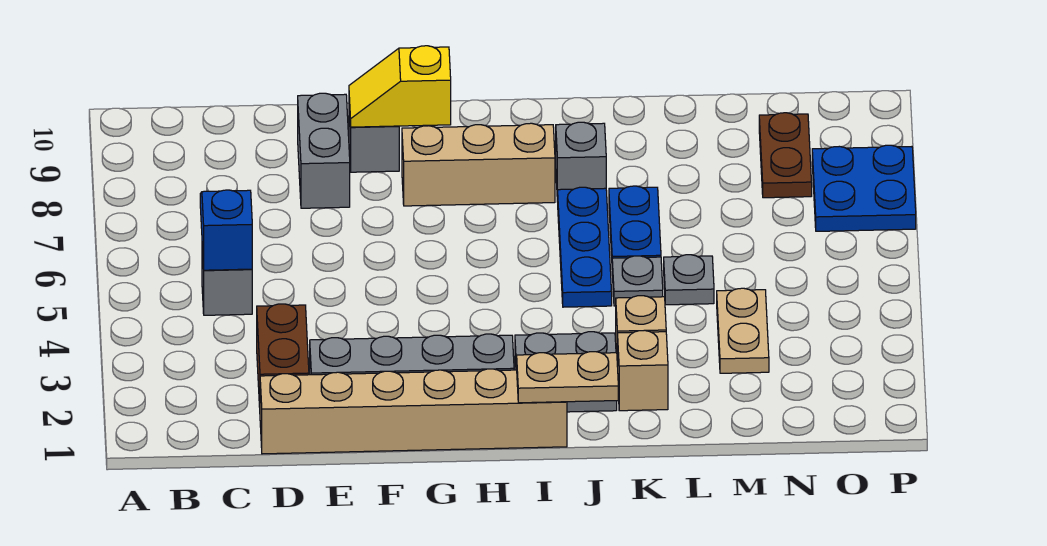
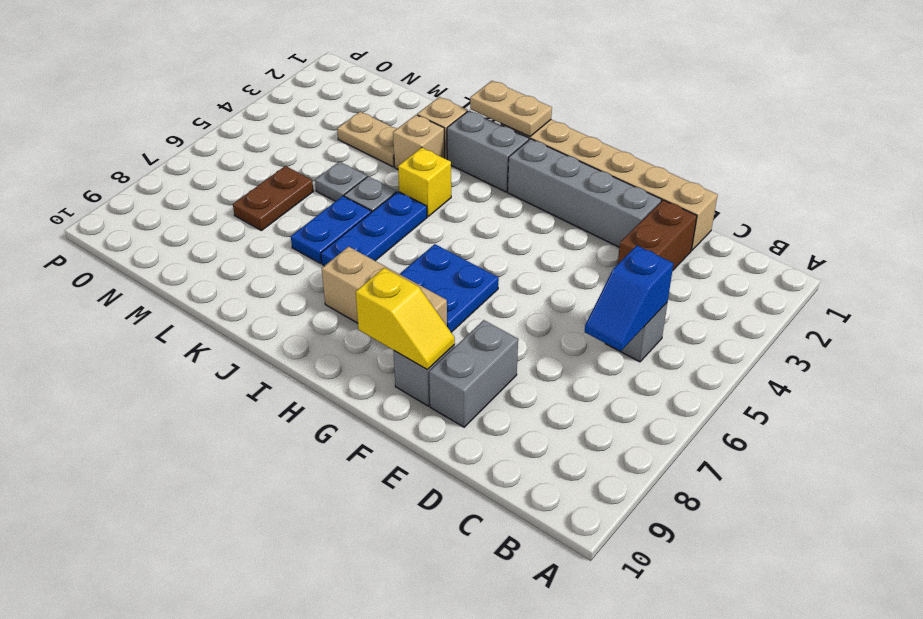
none -> yellow brick J4 level 1
grey brick J8 level 1 -> none
tan plate M3:M4 level 1 -> tan plate L3:M3 level 1
brown plate N8:N9 level 1 -> brown plate M6:M7 level 1
blue plate O7:P8 level 1 -> blue plate G6:H7 level 1

